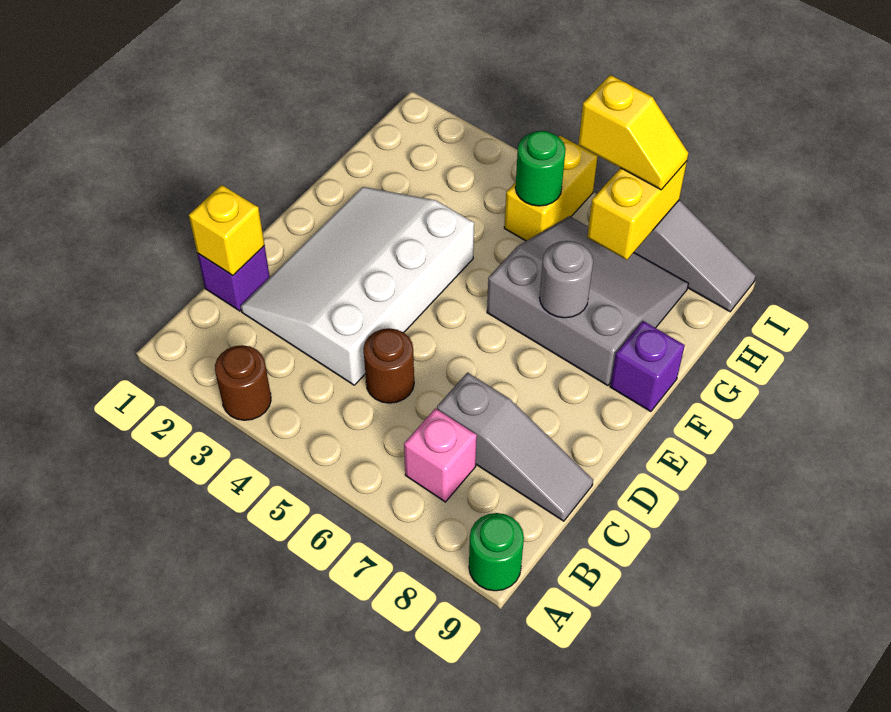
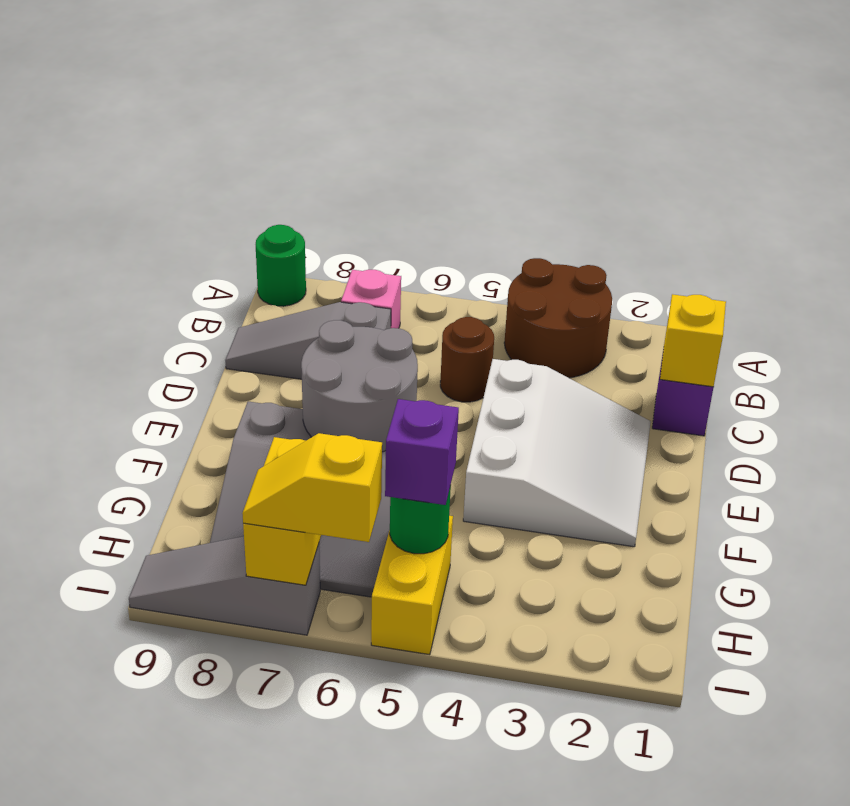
brown round brick A3 level 1 -> brown round brick A3:B4 level 1
white slope C2:F4 level 1 top 4 -> white slope D2:F4 level 1 top 4
grey round brick F7 level 2 -> grey round brick E6:F7 level 2
purple brick F9 level 1 -> purple brick H5 level 3

